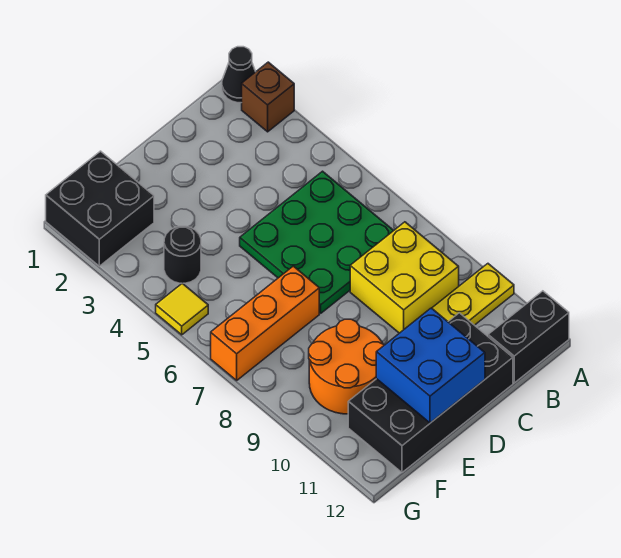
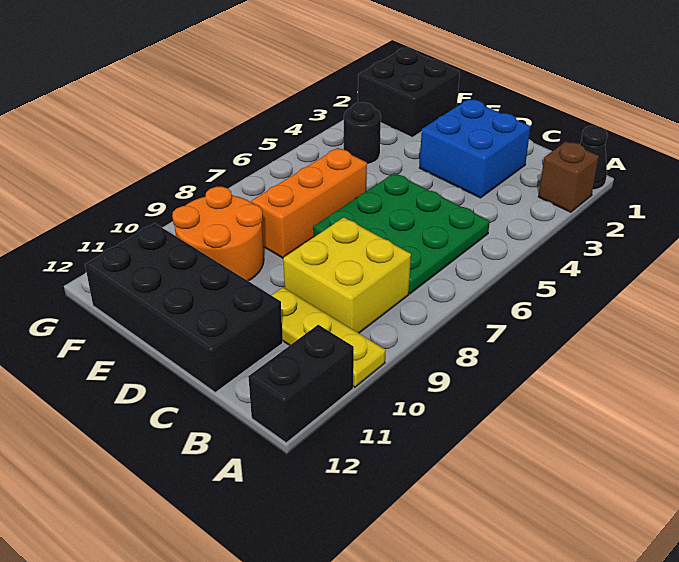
black brick A12:B12 level 1 -> black brick A11:A12 level 1
blue brick D11:E12 level 2 -> blue brick C2:D3 level 1
orange brick E7:G7 level 1 -> orange brick E6:E8 level 1
yellow tile G5 level 1 -> none

